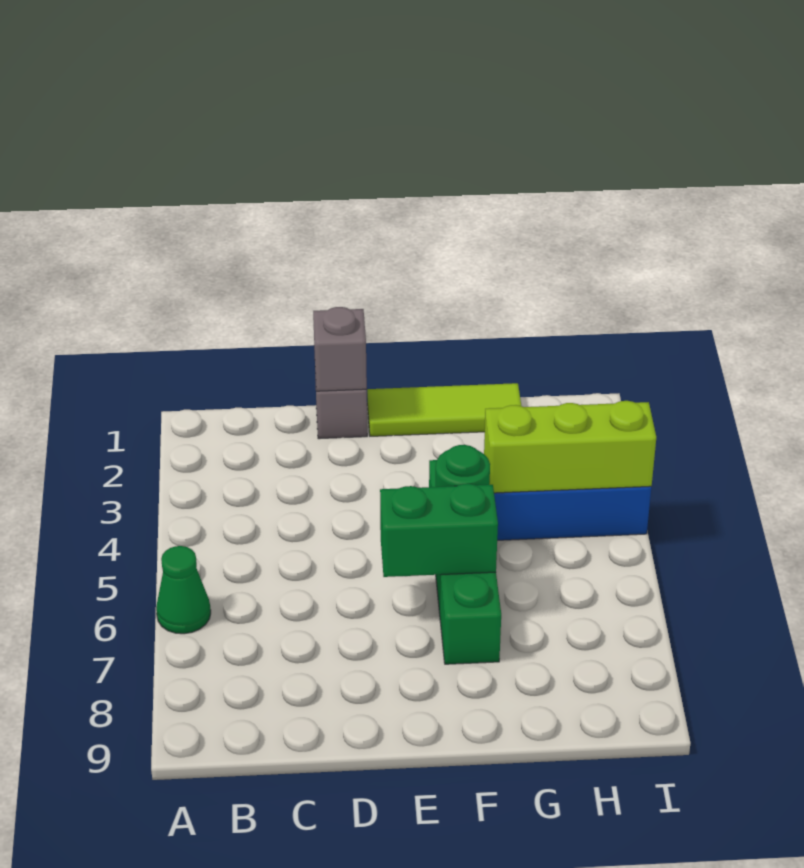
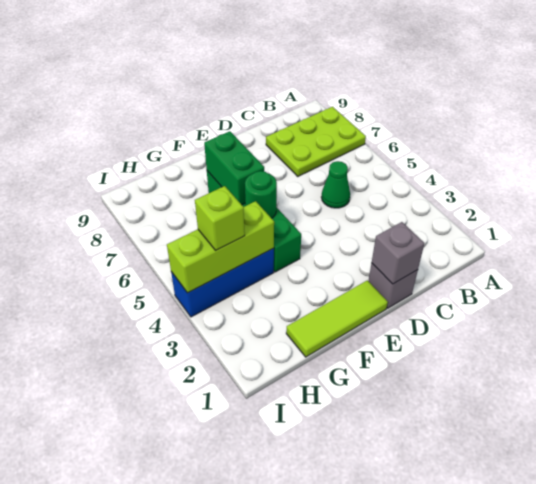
green cone A6 level 1 -> green cone C5 level 1
none -> lime plate A7:C8 level 1
green brick E6:F6 level 2 -> green brick F6:F7 level 2
none -> lime brick H4 level 3

